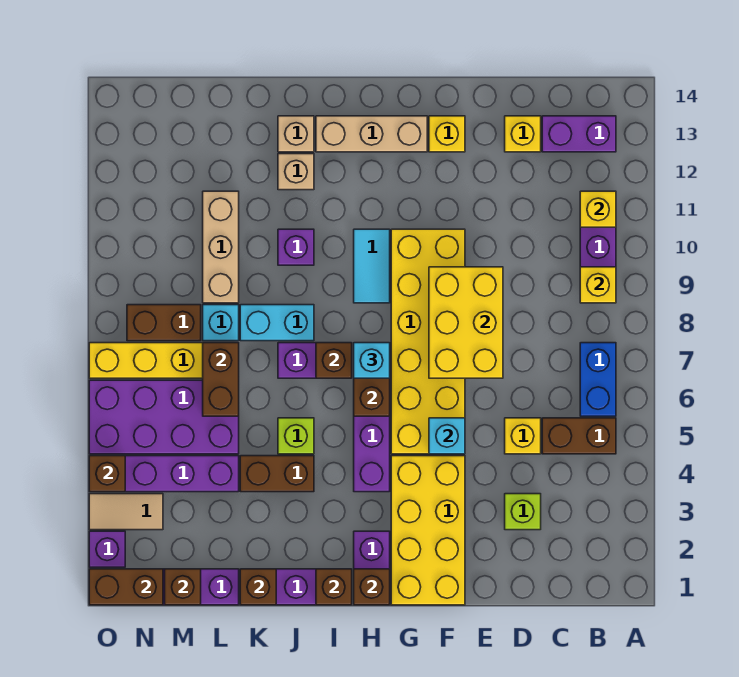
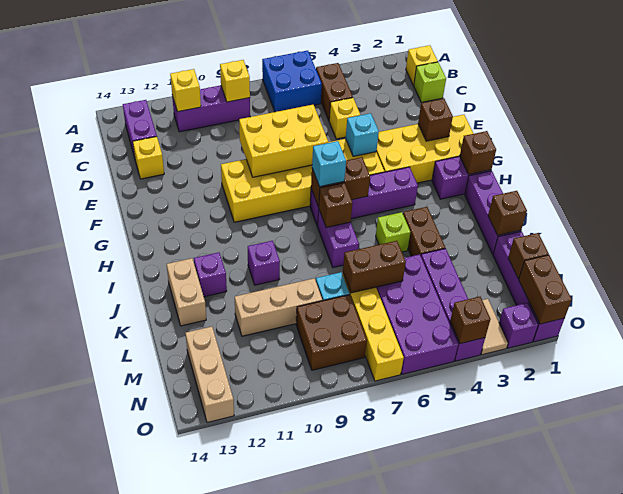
blue brick B6:B7 level 1 -> blue brick A6:B7 level 1
lime brick D3 level 1 -> lime brick C1 level 1
yellow brick F13 level 1 -> yellow brick B1 level 1
tan brick G13:I13 level 1 -> tan brick M13:O13 level 1
cyan tile H9:H10 level 1 -> none
brown brick I1 level 2 -> brown brick F2 level 2
cyan brick J8:K8 level 1 -> none
tan brick J12 level 1 -> purple brick J12 level 1
tan brick J13 level 1 -> tan brick J13:K13 level 1
brown brick M8:N8 level 1 -> brown brick M8:N9 level 1

